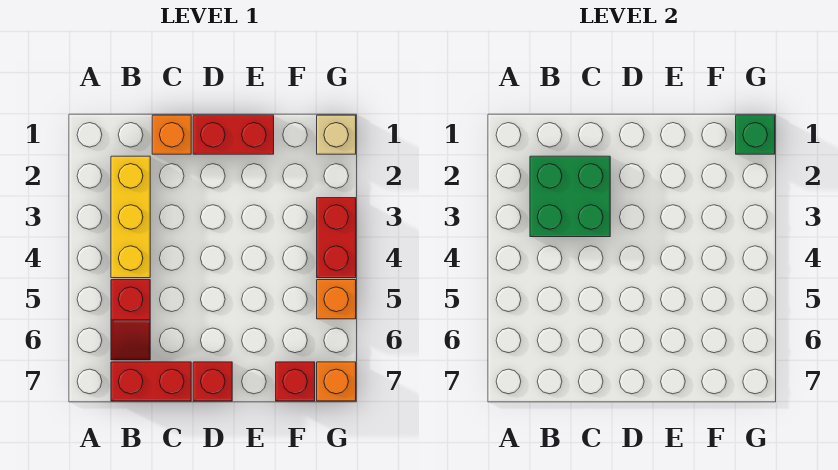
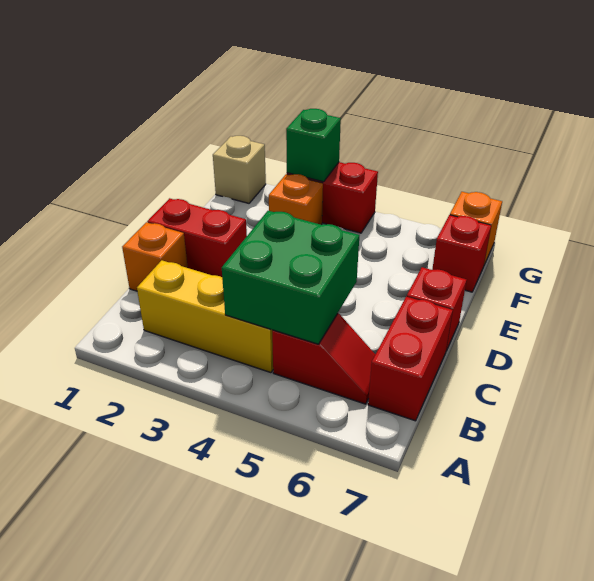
green brick B2:C3 level 2 -> green brick B4:C5 level 2
red brick D1:E1 level 1 -> red brick D1:D2 level 1
green brick G1 level 2 -> green brick G3 level 2
orange brick G5 level 1 -> orange brick F3 level 1

